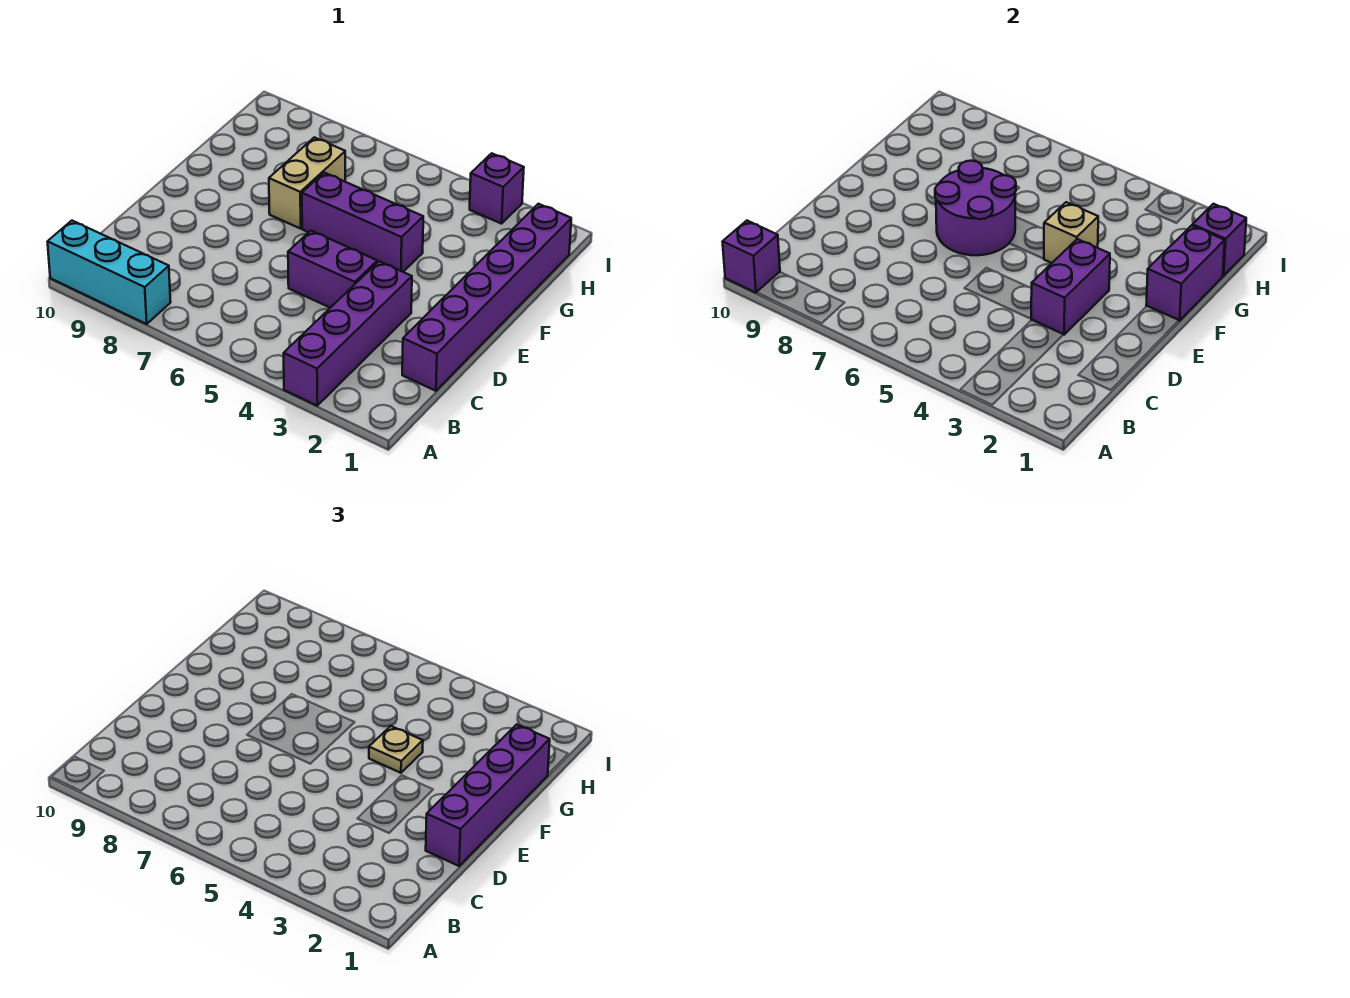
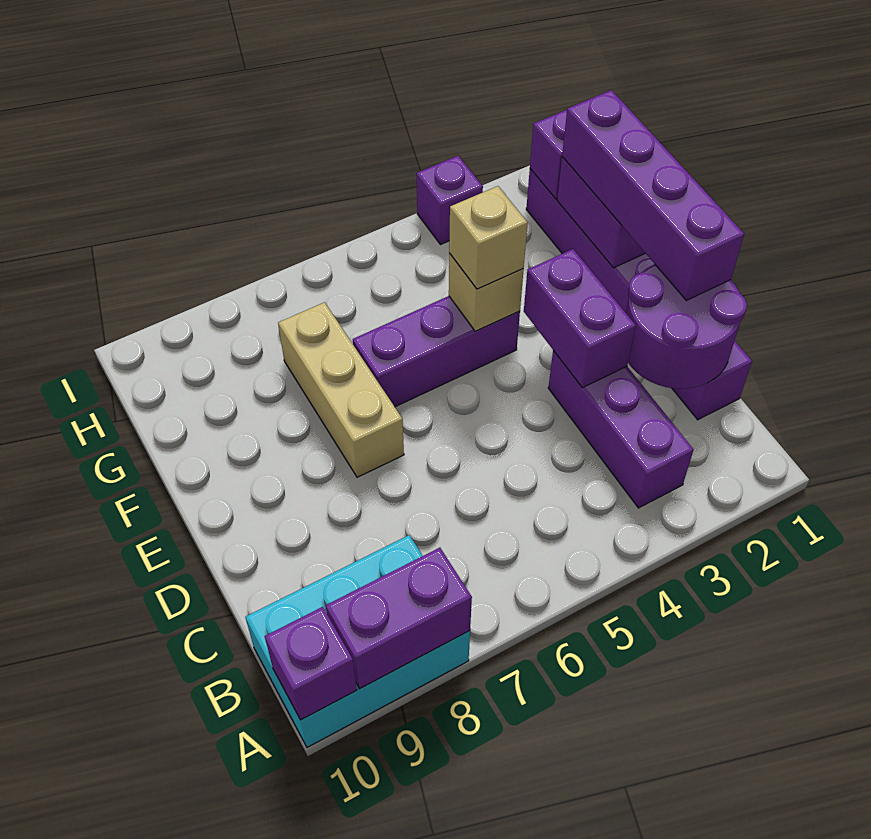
purple brick A3:D3 level 1 -> purple brick B3:D3 level 1
cyan brick A8:A10 level 1 -> cyan brick A8:B10 level 1
purple brick D4:D5 level 1 -> purple brick A8:A9 level 2
purple round brick E6:F7 level 2 -> purple round brick C1:D2 level 2
tan plate F4 level 3 -> tan brick F4 level 3
tan brick F7:G7 level 1 -> tan brick E7:G7 level 1

